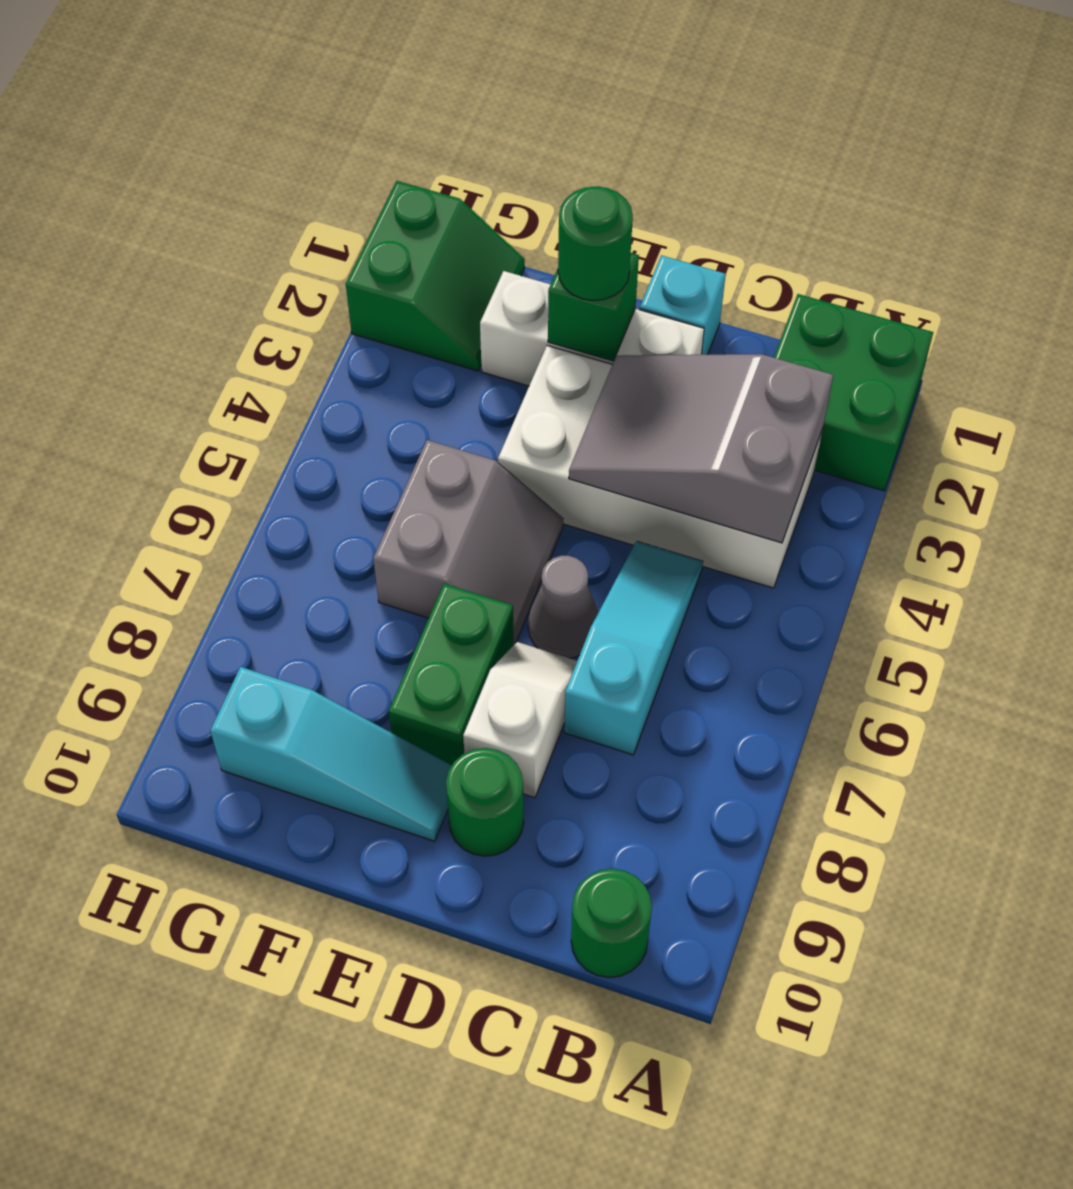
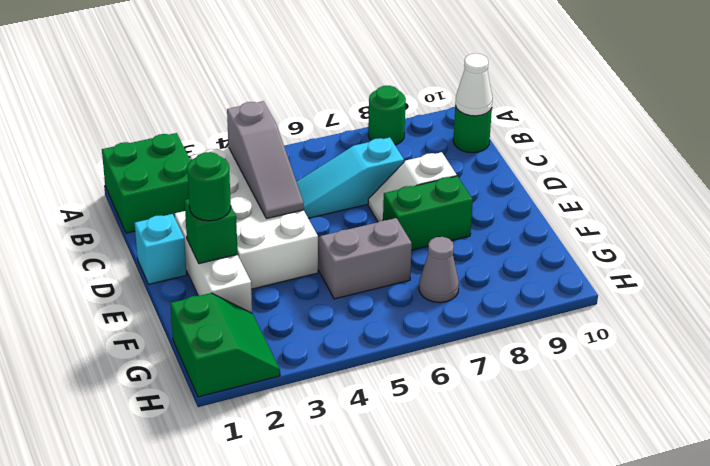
grey slope B3:D4 level 2 top B -> grey slope B4:D4 level 2 top B
none -> white cone B10 level 2
grey cone D6 level 1 -> grey cone G7 level 1
green round brick D9 level 1 -> green round brick A8 level 1
cyan slope E9:G9 level 1 top G -> none
green slope G1:H2 level 1 top H -> green slope G1:H2 level 1 top 1

